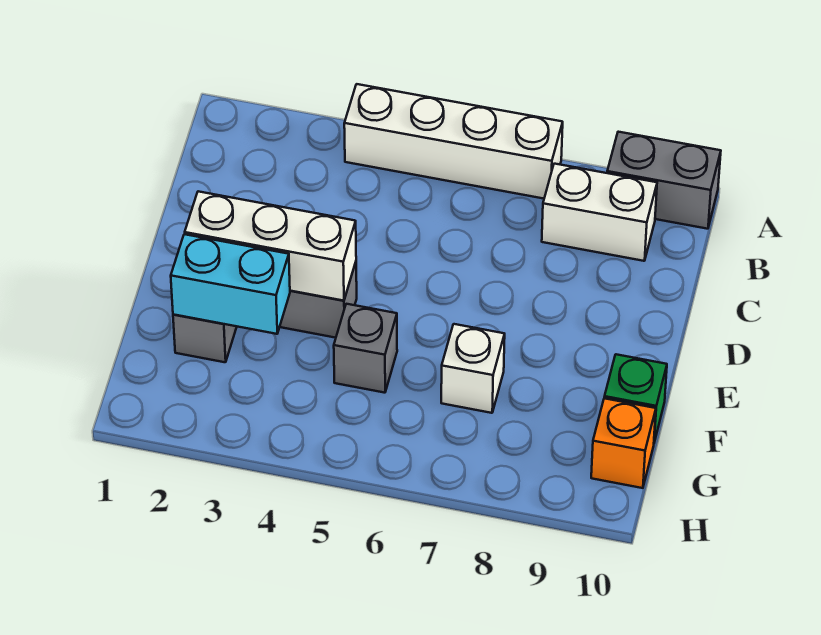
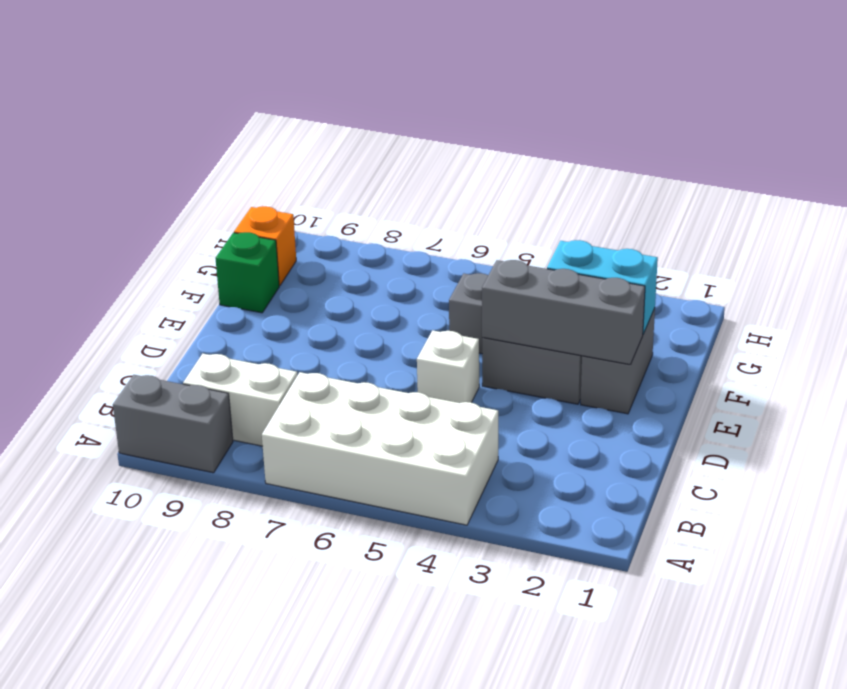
white brick A4:A7 level 1 -> white brick A4:B7 level 1
white brick E2:E4 level 2 -> grey brick E2:E4 level 2
white brick F7 level 1 -> white brick D5 level 1

